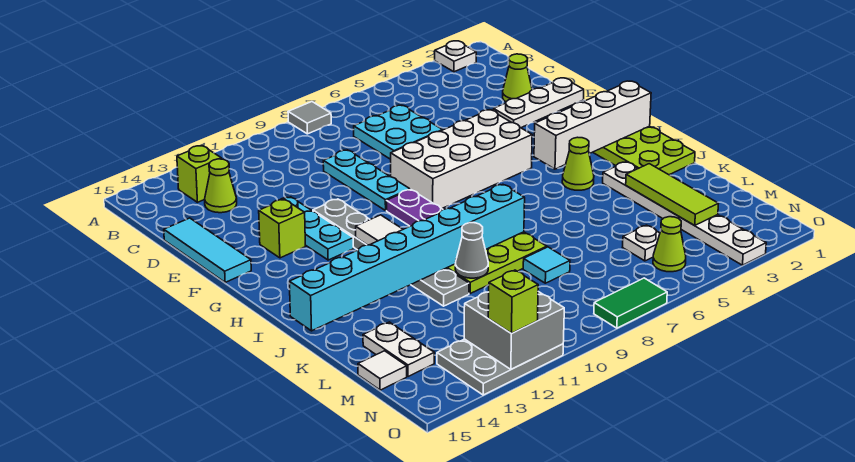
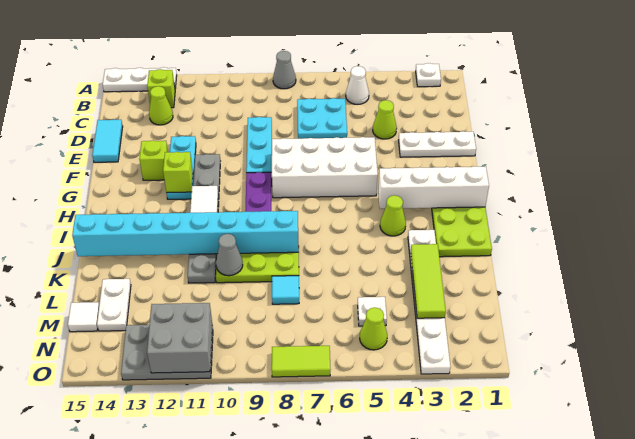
grey tile A8 level 1 -> grey cone A8 level 1
none -> white plate A13:A15 level 1
none -> white cone B5 level 1
lime cone D2 level 1 -> lime cone D4 level 1
cyan tile D15:F15 level 1 -> cyan tile D15:E15 level 1
green tile O7:O8 level 1 -> lime tile O7:O8 level 1
lime brick O12 level 3 -> lime brick G12 level 2

